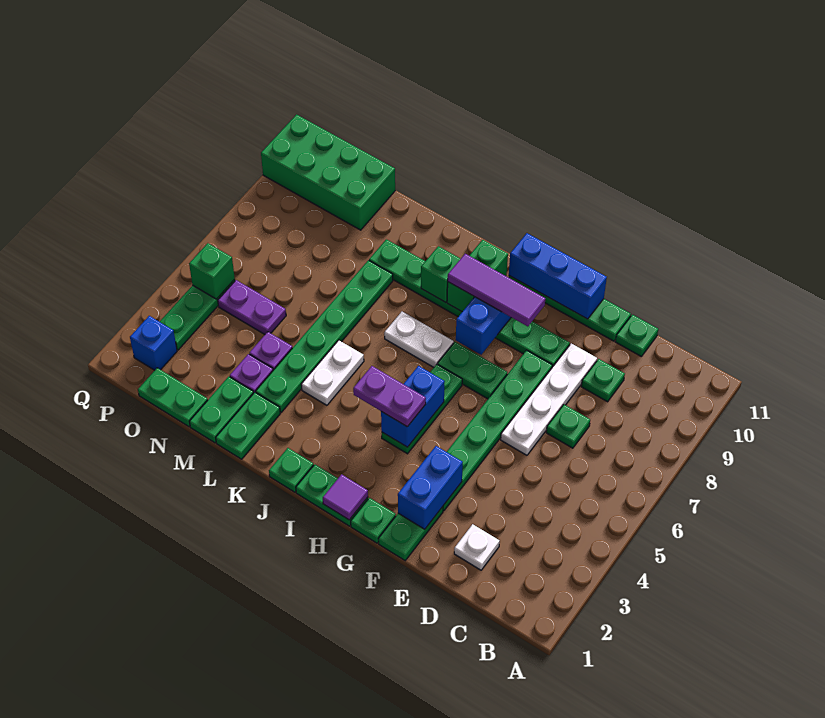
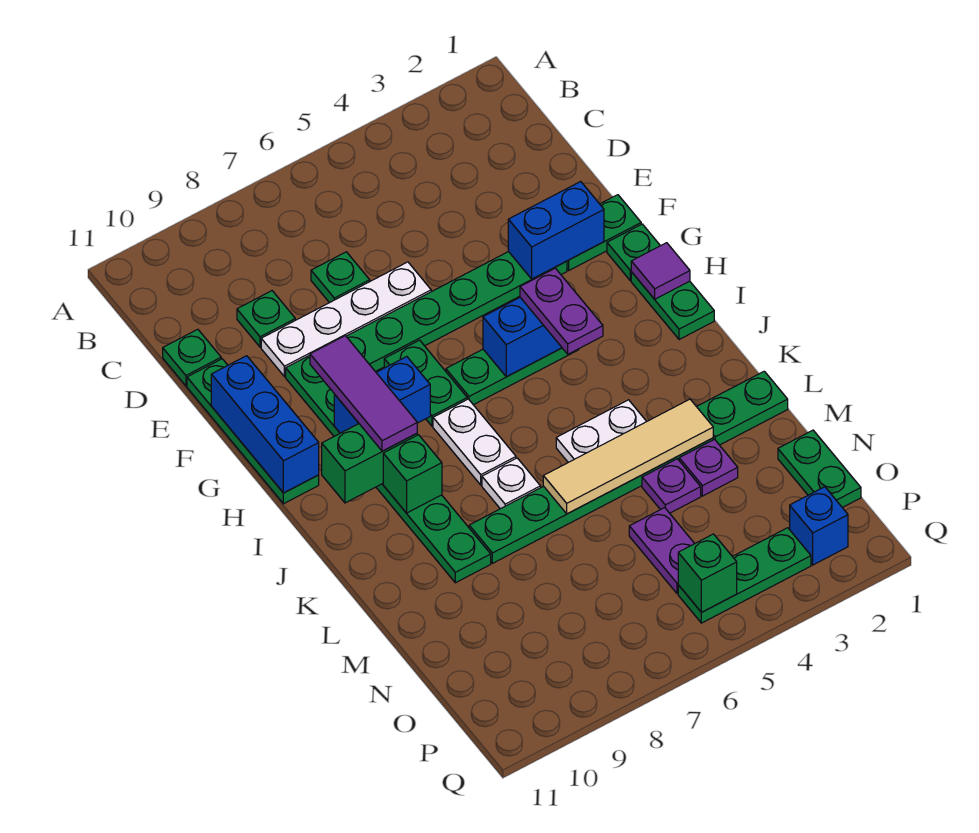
white plate D2 level 1 -> white plate K7 level 1
green plate J1 level 1 -> none
none -> tan tile L3:L6 level 2
green plate M1:M2 level 1 -> none
green brick N10:Q11 level 1 -> none

